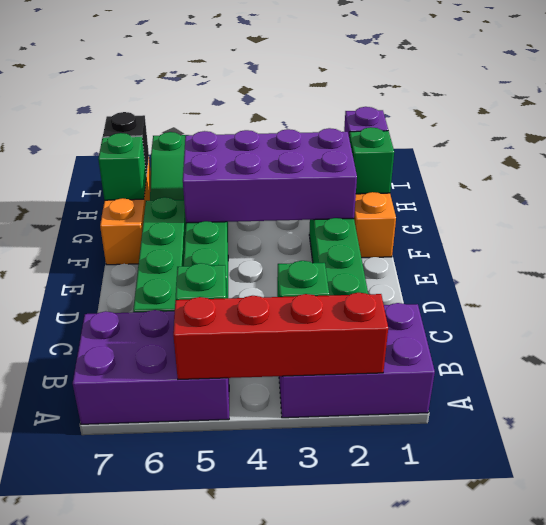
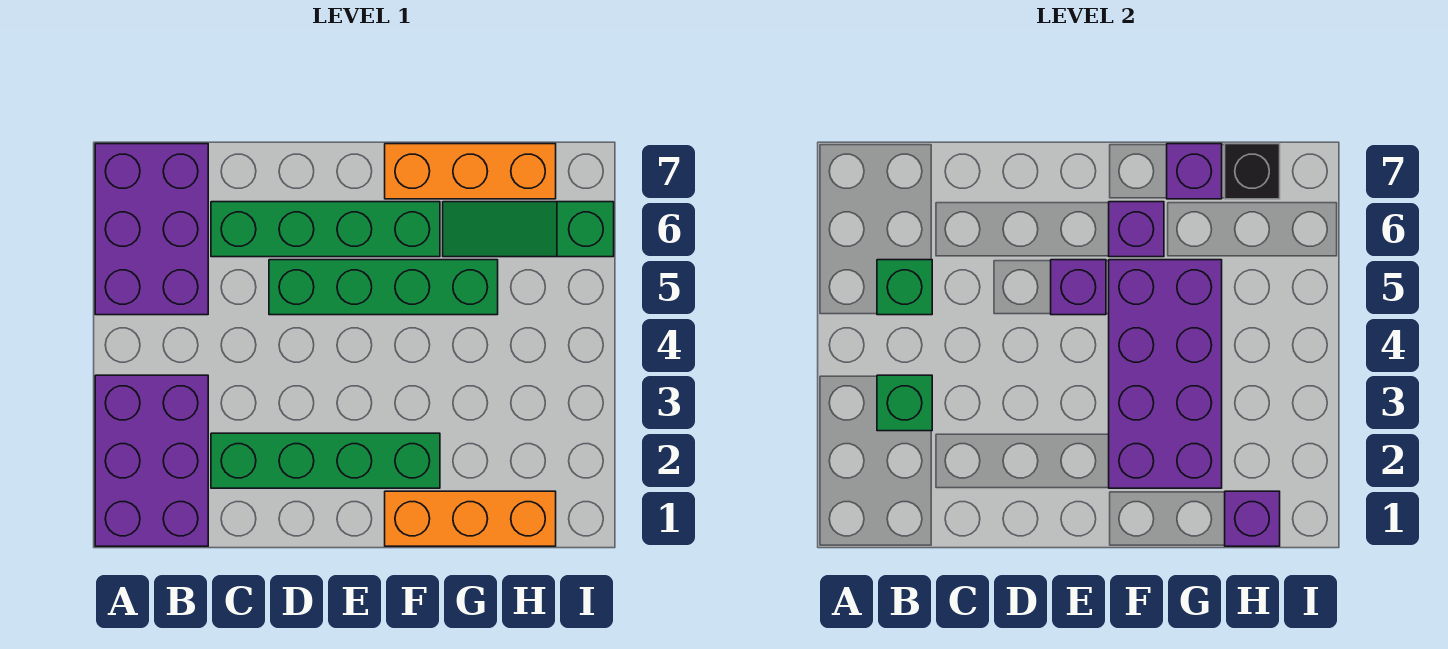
red brick A2:A5 level 2 -> none
none -> purple brick E5 level 2
none -> purple brick F6 level 2
green brick G1 level 2 -> none
green brick G7 level 2 -> purple brick G7 level 2

